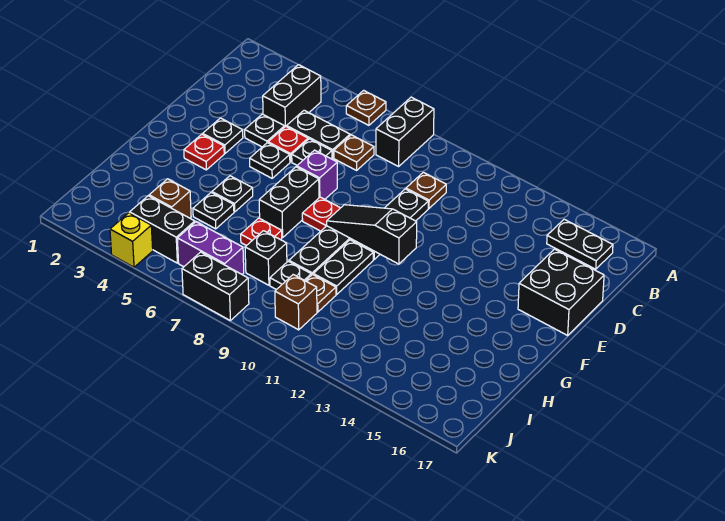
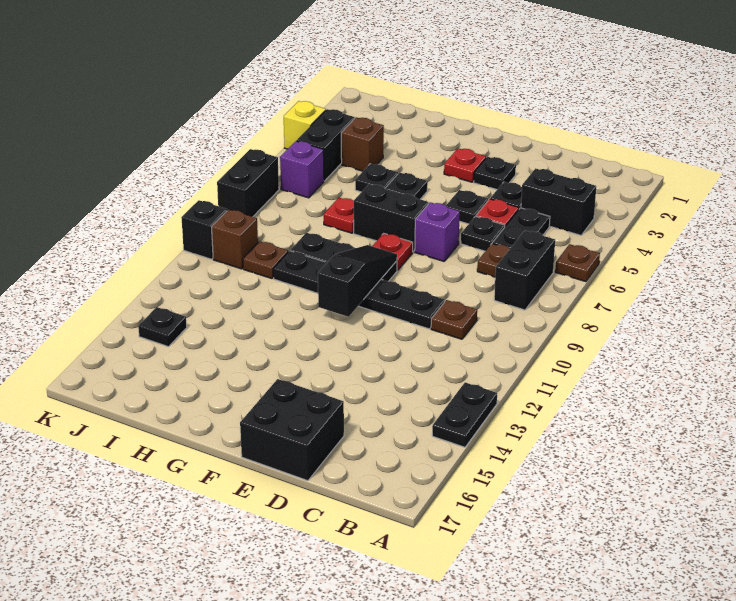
black brick A8:B8 level 1 -> black brick B7:B8 level 1
black plate B15:B16 level 1 -> black plate A13:A14 level 1
black brick I8 level 1 -> black brick K10 level 1
black plate I9 level 1 -> black plate J14 level 1
purple brick J6:J7 level 1 -> purple brick J6 level 1

